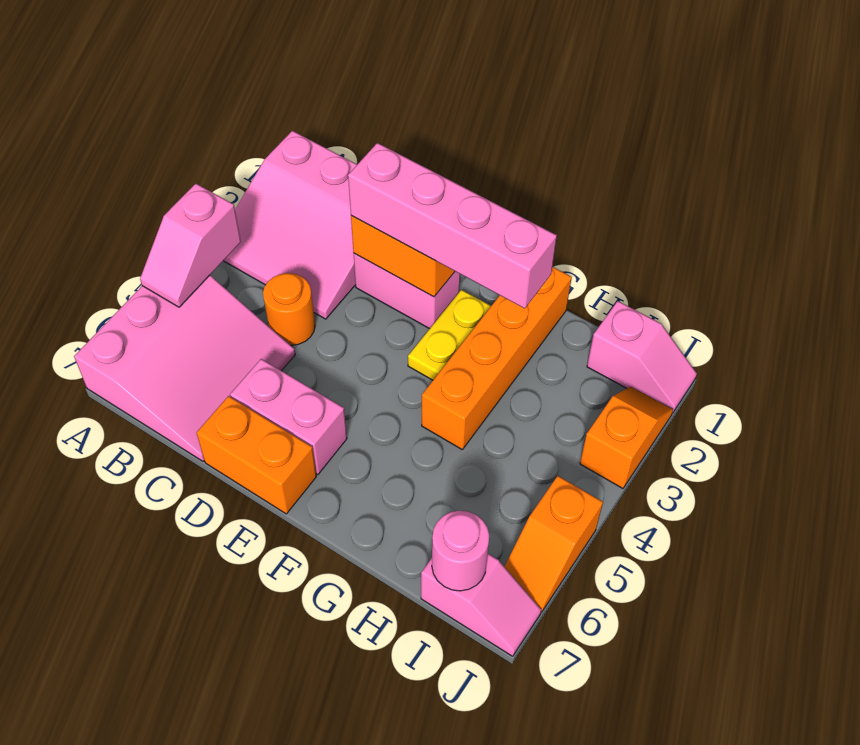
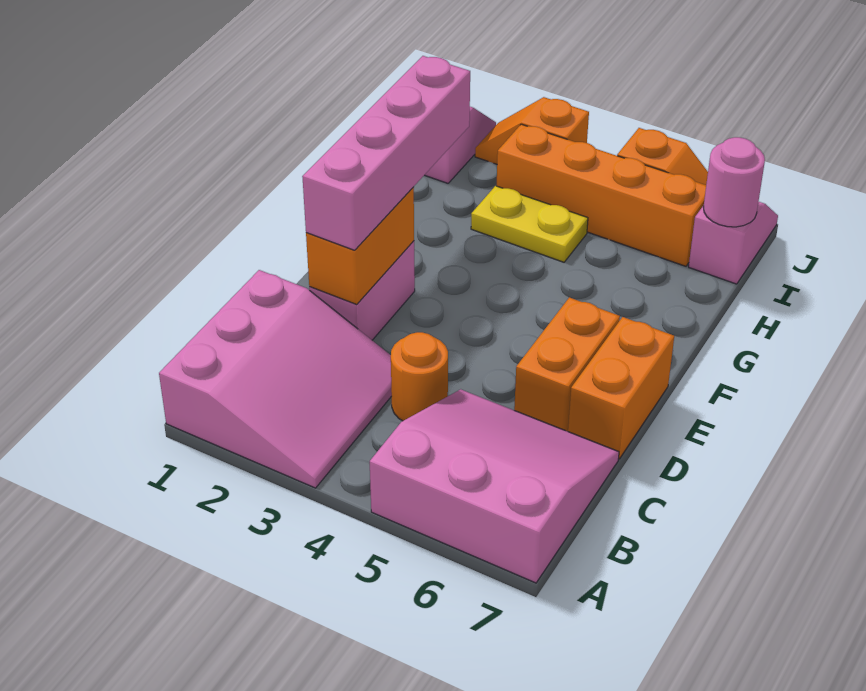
pink slope A4:A5 level 2 top 4 -> none
pink brick D6:E6 level 1 -> orange brick D6:E6 level 1
yellow plate F2:F3 level 1 -> yellow plate H3:H4 level 1
orange brick G1:G4 level 1 -> orange brick I3:I6 level 1

